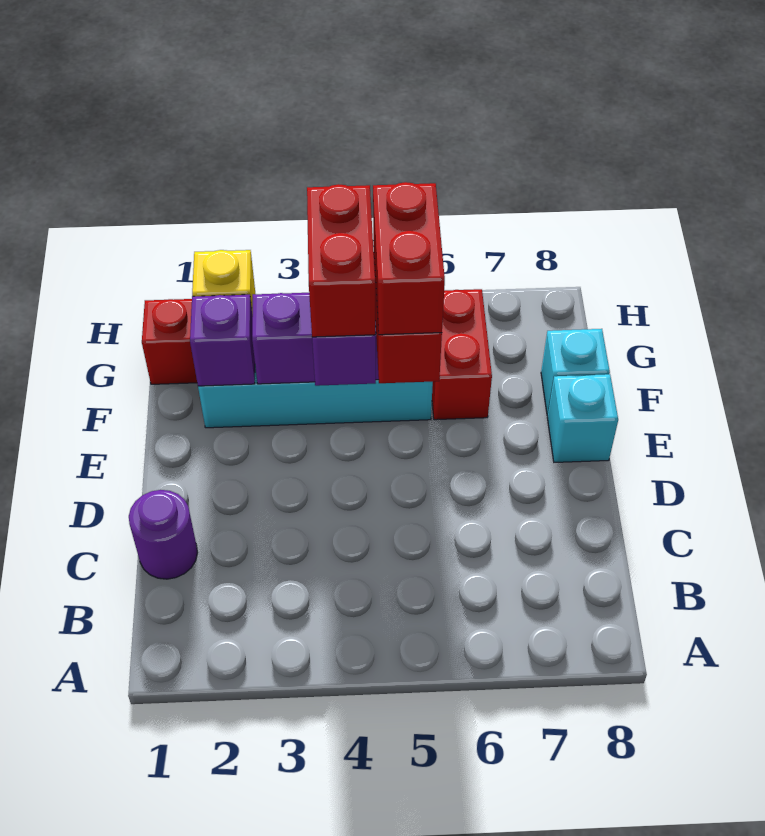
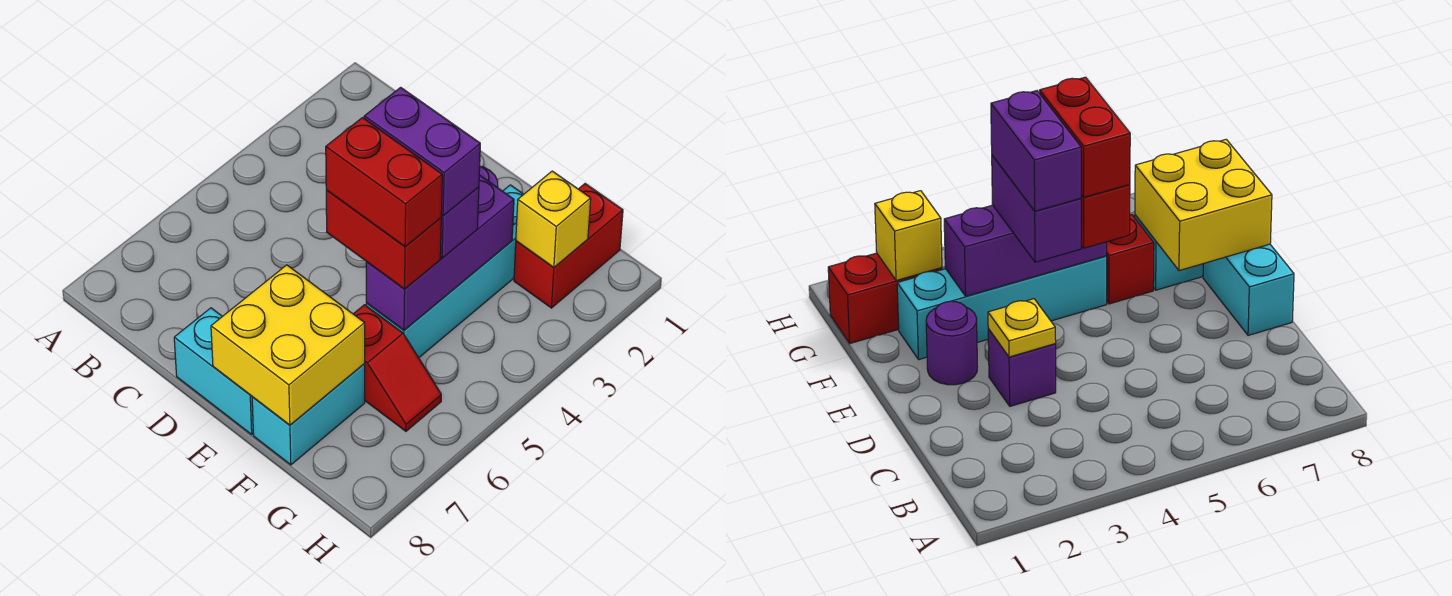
purple round brick C1 level 1 -> purple round brick E2 level 1
none -> yellow plate D3 level 2
red brick E4:F4 level 4 -> purple brick E4:F4 level 4
none -> yellow brick E7:F8 level 2
cyan brick E8 level 1 -> cyan brick D8:E8 level 1
purple brick F2 level 2 -> purple brick D3 level 1
red brick F6:G6 level 1 -> red slope F6:G6 level 1 top F
cyan brick F8 level 1 -> cyan brick F7:F8 level 1

